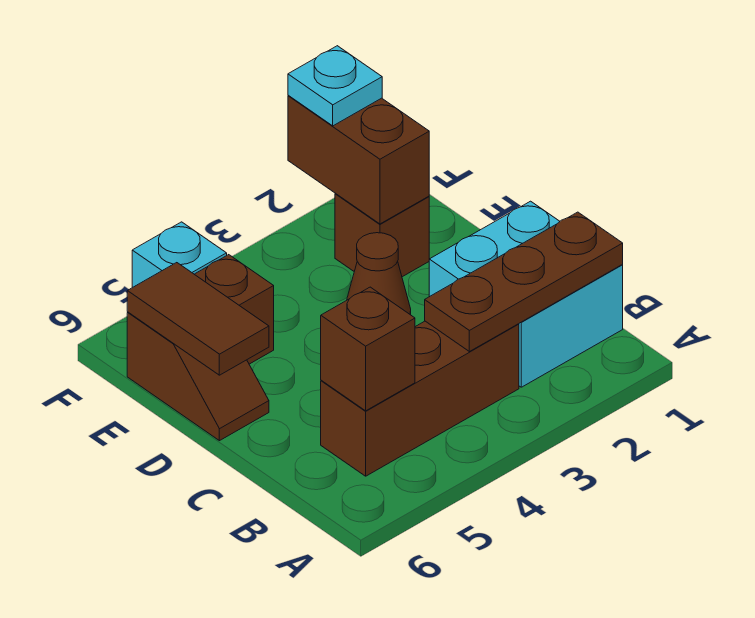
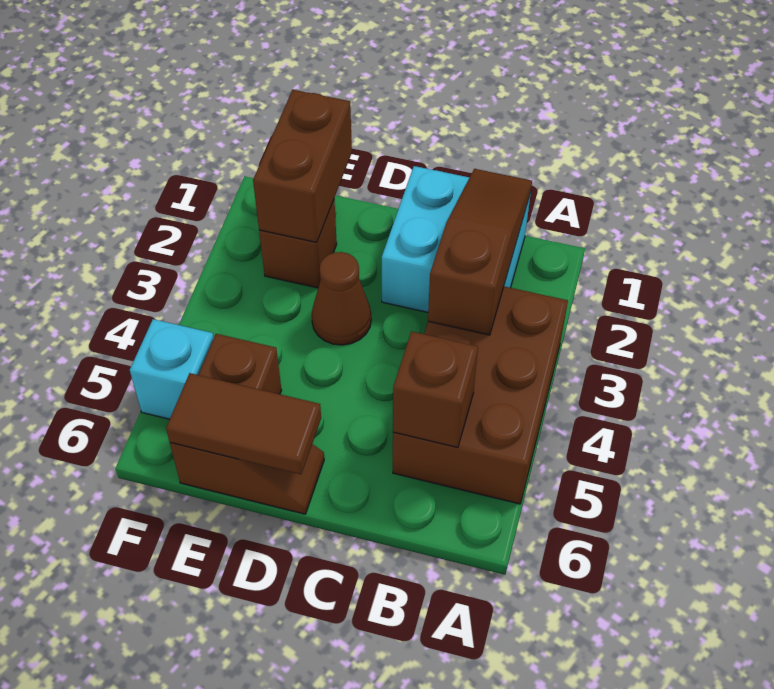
brown plate B1:B3 level 2 -> brown slope B1:B3 level 2 top 3
brown brick B3:B5 level 1 -> brown brick A3:B5 level 1
brown brick E2:F2 level 2 -> brown brick E1:E2 level 2
cyan plate F2 level 3 -> none

